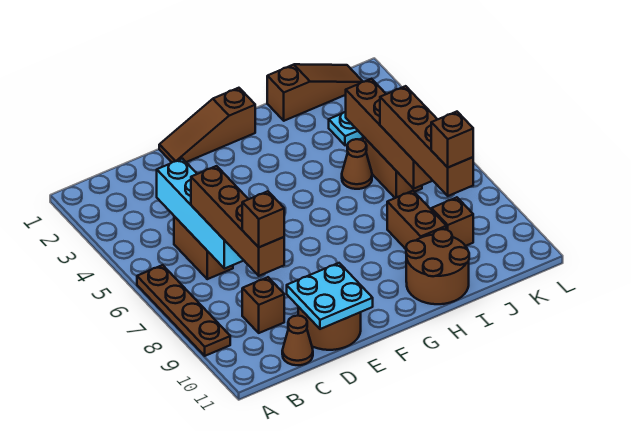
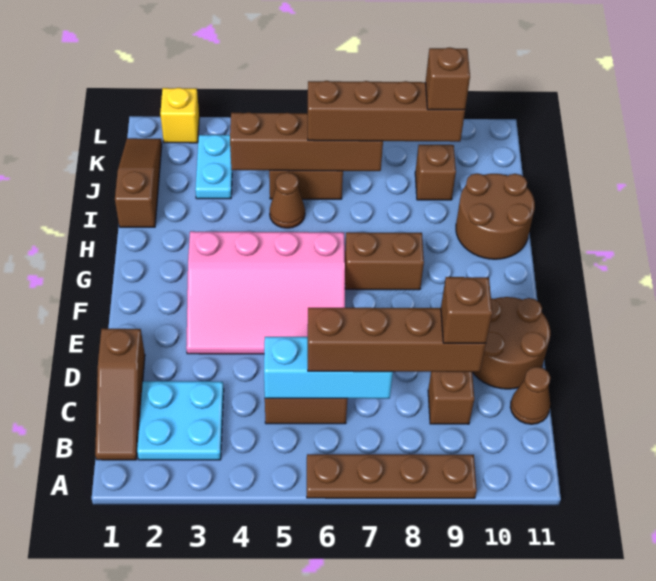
cyan brick C4:C7 level 2 -> cyan brick C5:C7 level 2
cyan plate D10:E11 level 2 -> cyan plate B2:C3 level 1
brown slope E1:G1 level 1 top G -> brown slope B1:D1 level 1 top D
none -> pink slope E3:G6 level 1 top G
brown brick I8:I9 level 1 -> brown brick G7:G8 level 1
none -> yellow brick L2 level 1

